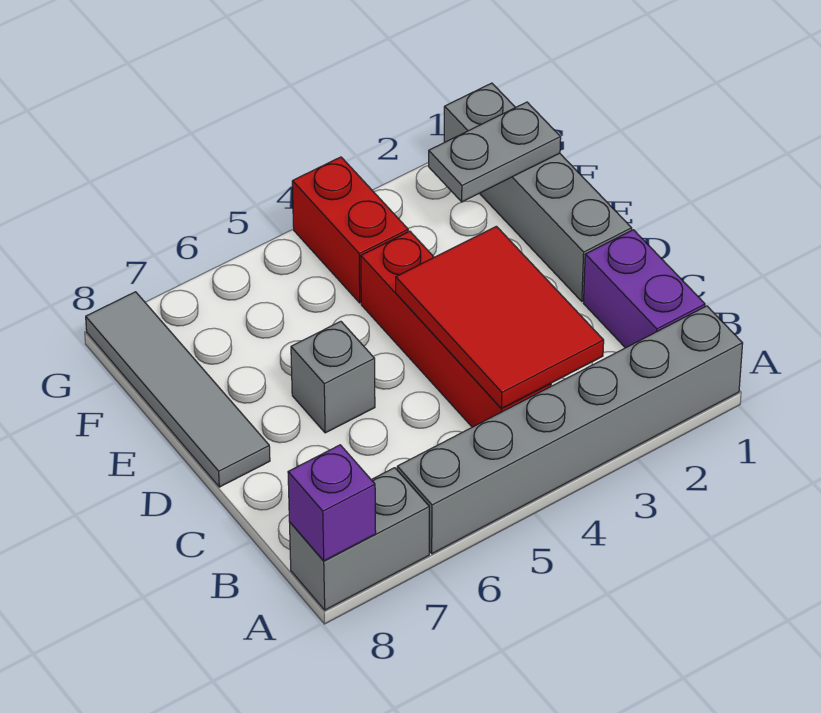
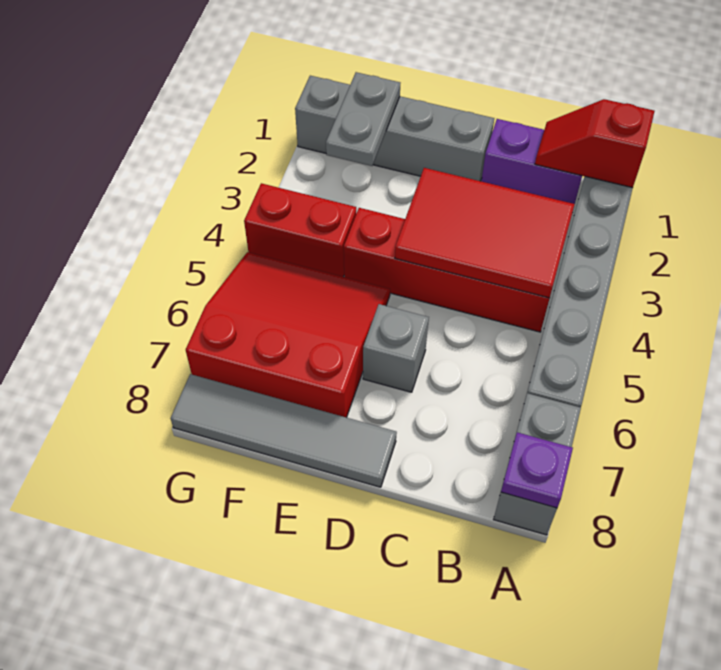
none -> red slope A1:B1 level 2 top A
purple brick A8 level 2 -> purple plate A8 level 2
none -> red slope E5:G7 level 1 top 7

